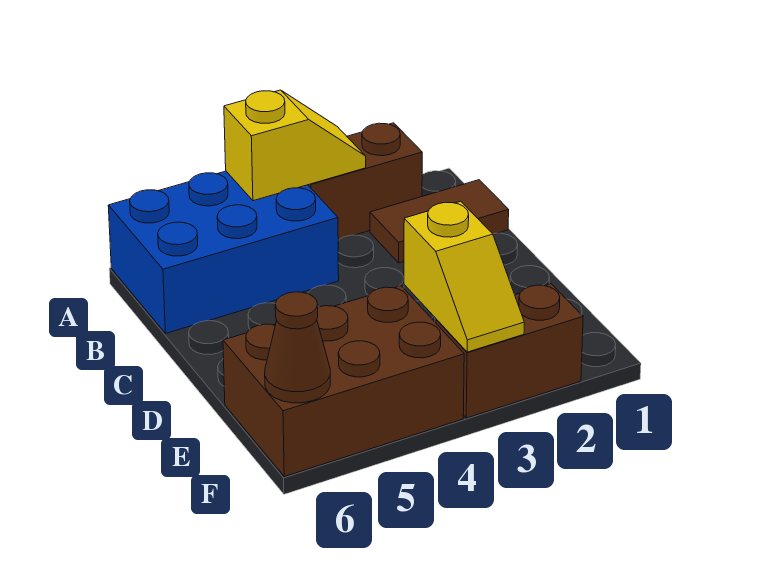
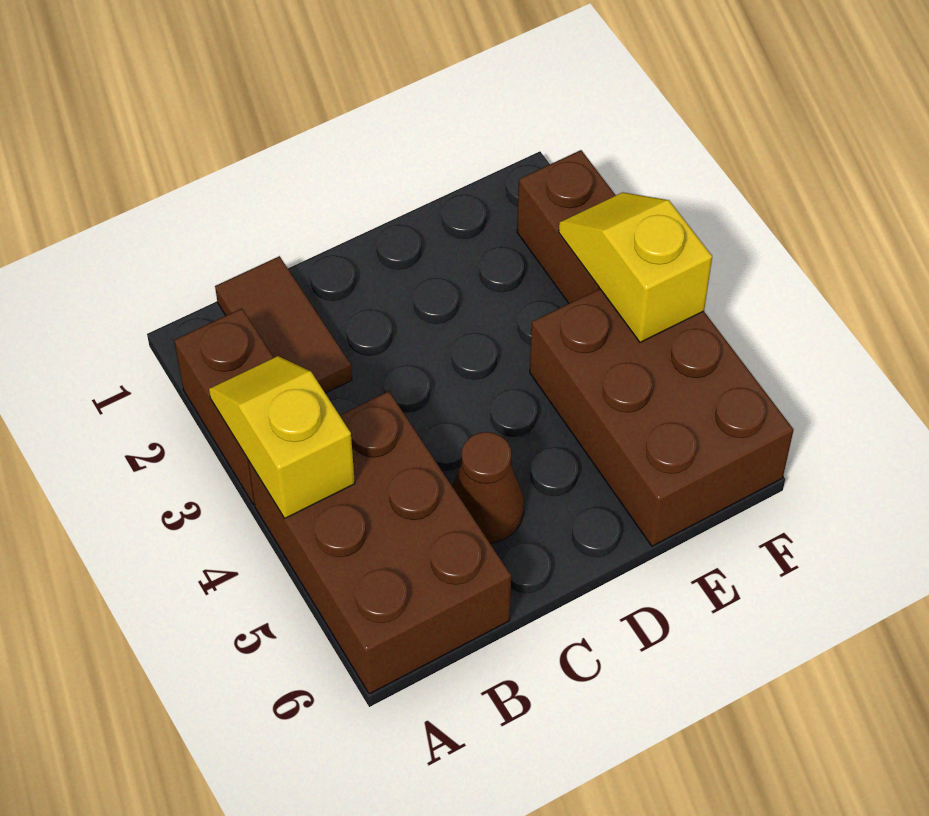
blue brick A4:B6 level 1 -> brown brick A4:B6 level 1
yellow slope E3:F3 level 2 top E -> yellow slope F3:F4 level 2 top 4
brown cone F6 level 2 -> brown cone C5 level 1

